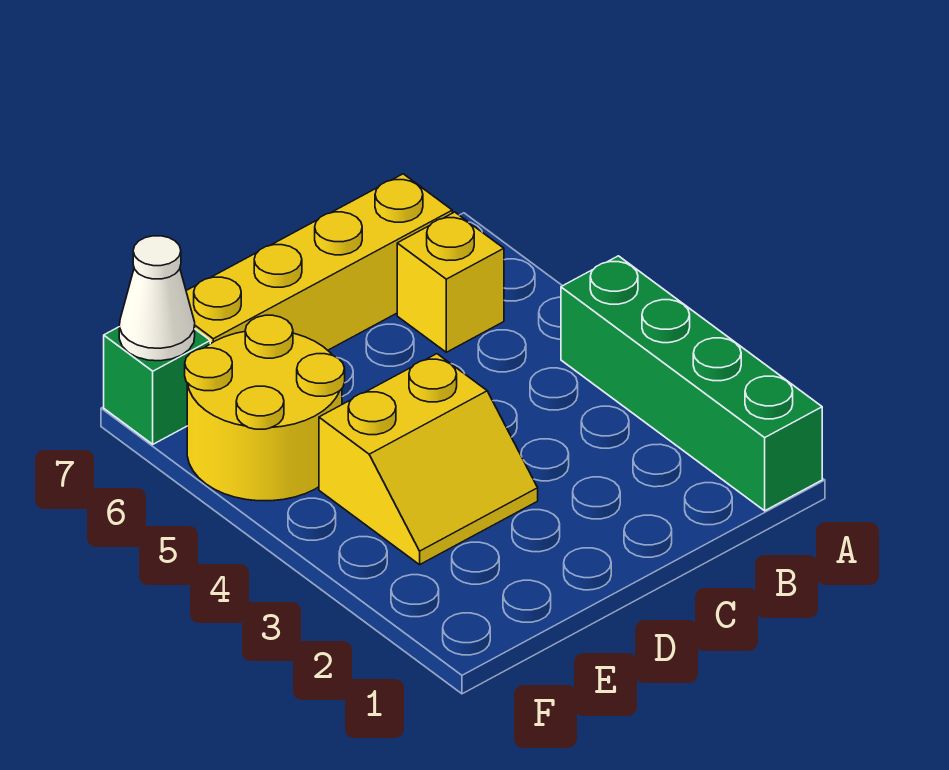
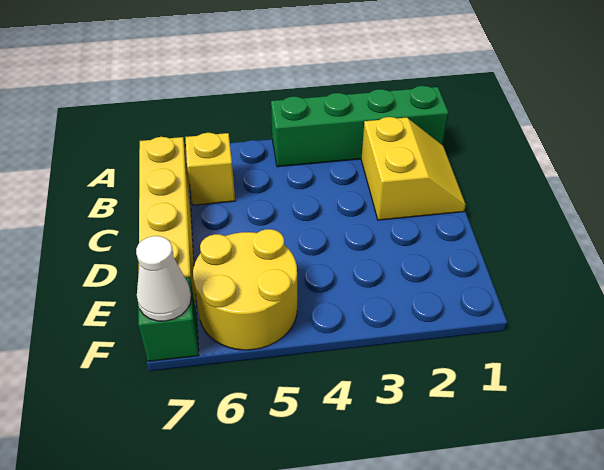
yellow slope D3:E4 level 1 top 4 -> yellow slope B1:C2 level 1 top 2

